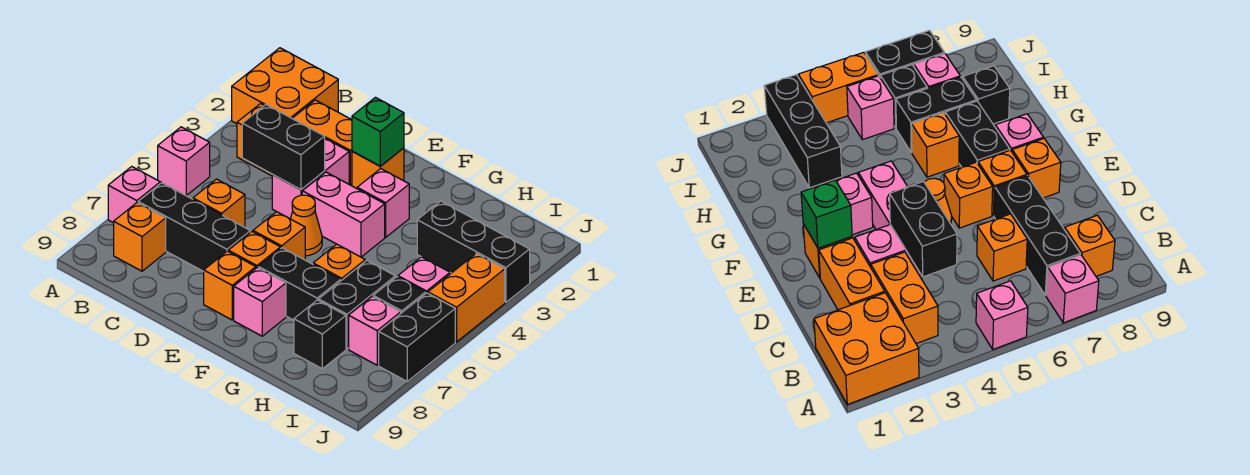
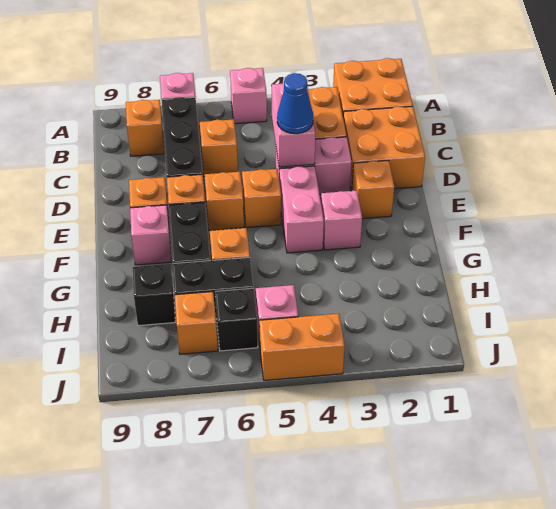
orange brick C2:D2 level 1 -> orange brick C1:D2 level 1
black brick C4:D4 level 2 -> pink brick C4:D4 level 2
none -> blue cone D4 level 3
green brick E2 level 2 -> none
orange cone E5 level 1 -> orange brick E5 level 1
black brick H3:J3 level 1 -> none
pink brick I7 level 1 -> orange brick I7 level 1
black brick J6:J7 level 1 -> none

